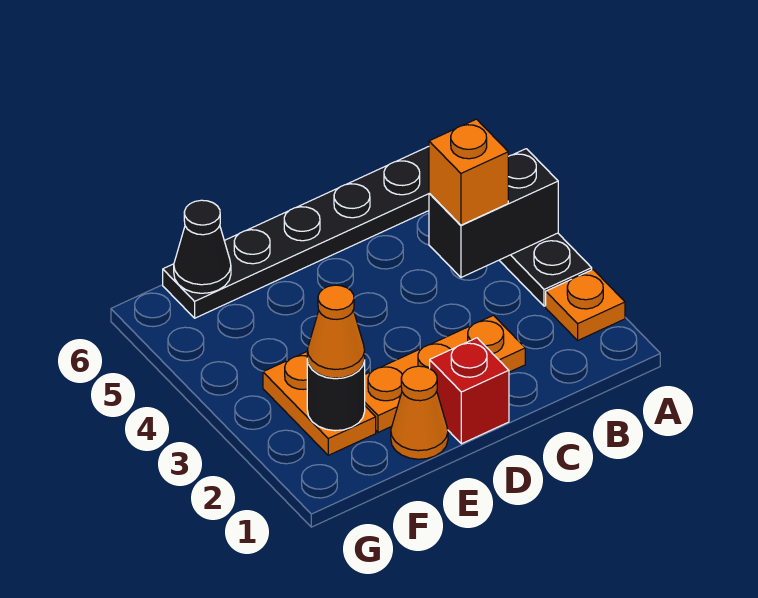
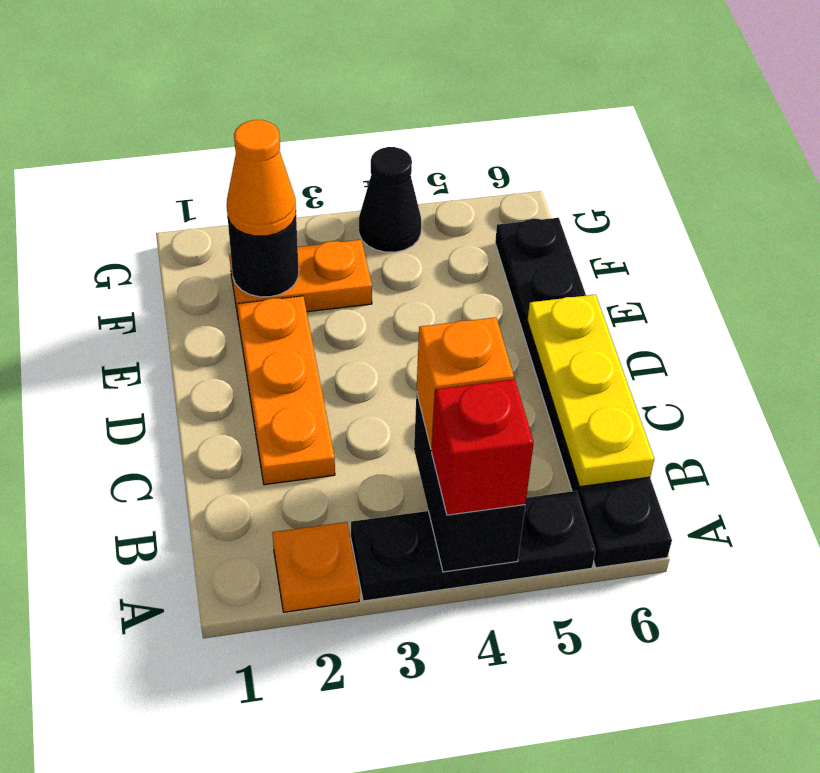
none -> yellow plate B6:D6 level 2
red brick D1 level 1 -> red brick A4 level 3
orange cone E1 level 1 -> none
black cone F6 level 2 -> black cone G4 level 1

